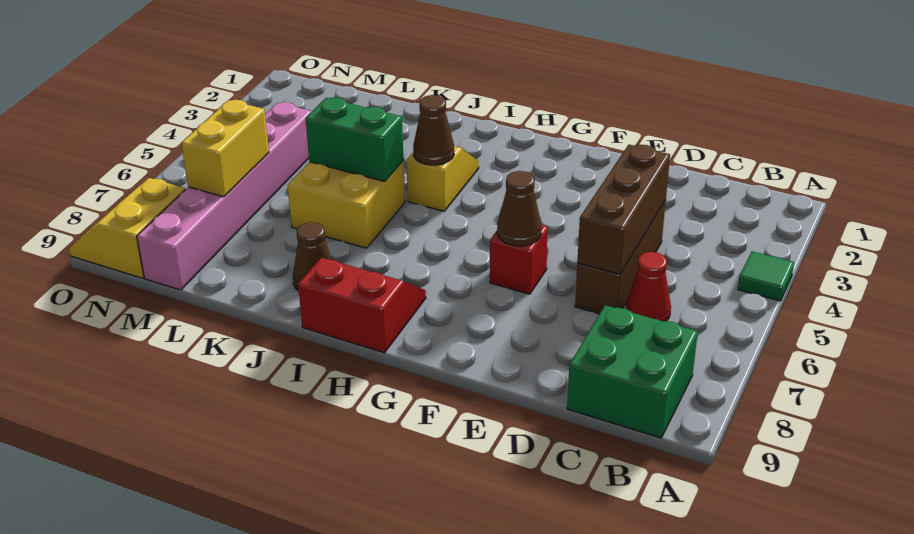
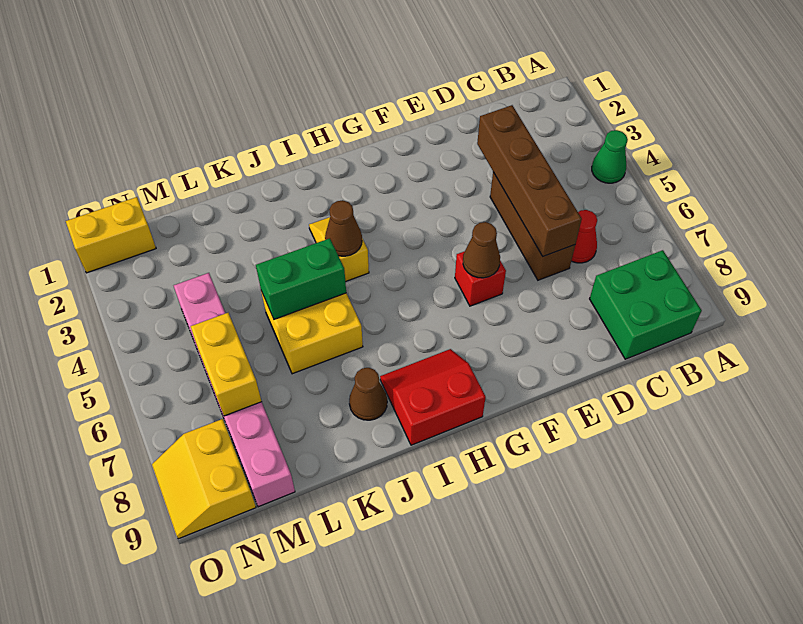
green tile A4 level 1 -> green cone A4 level 1
brown brick D4:D6 level 2 -> brown brick D3:D6 level 2
none -> yellow brick N1:O1 level 1

